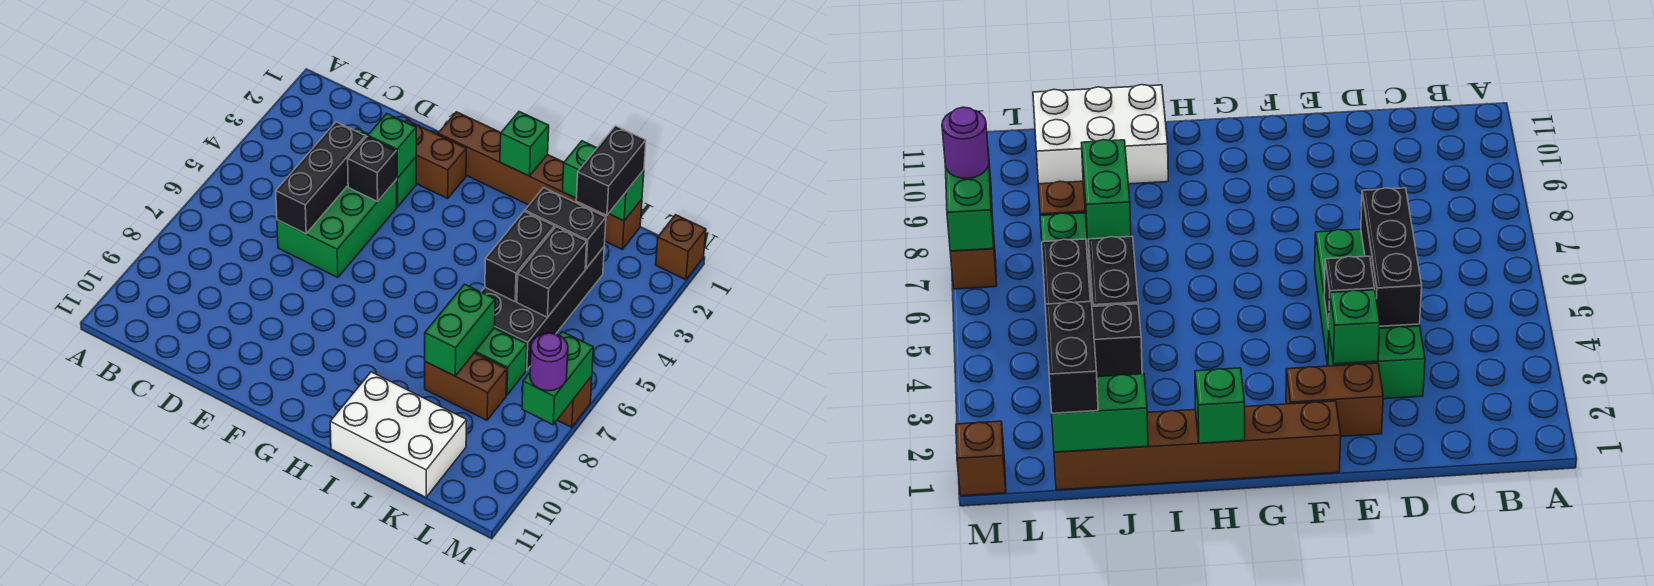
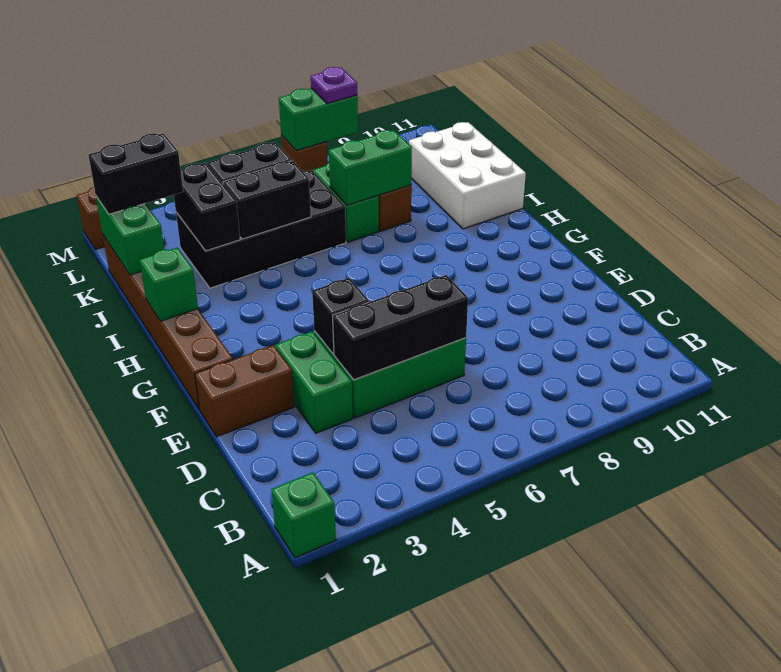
brown brick E2:F2 level 1 -> brown brick E1:E2 level 1
green brick E3 level 2 -> green brick A1 level 1
purple round brick M8 level 3 -> purple plate M8 level 3

